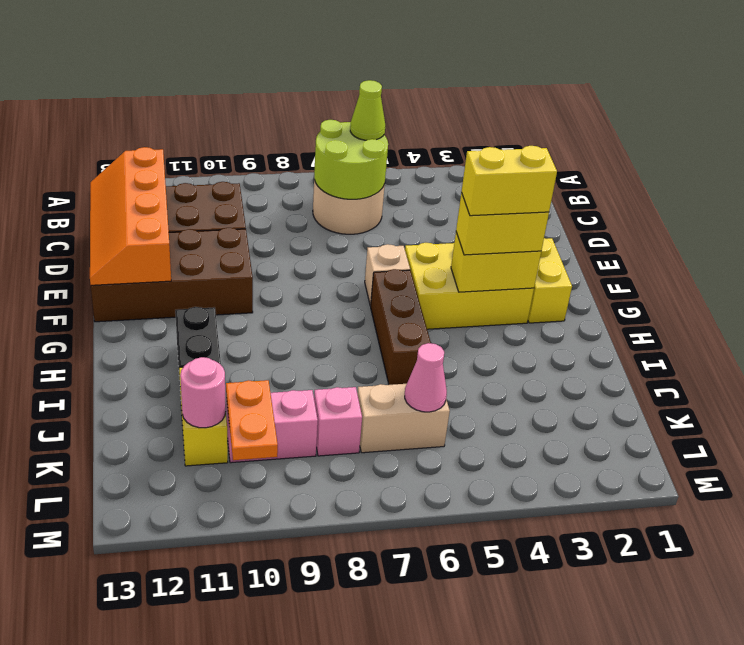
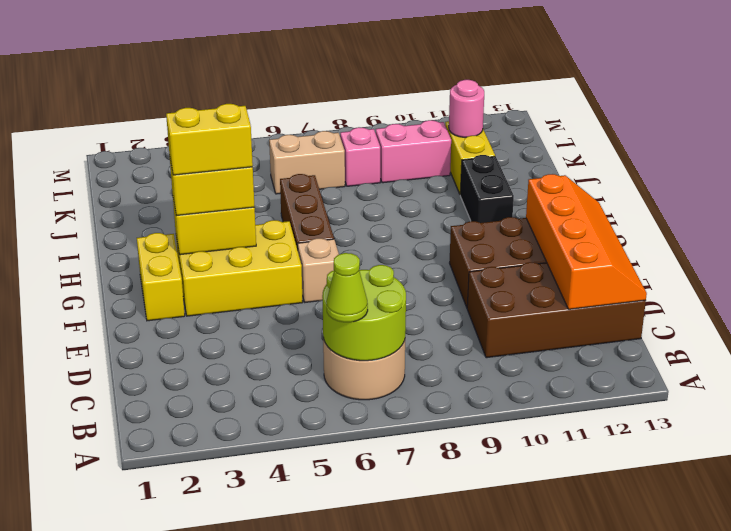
pink cone K6 level 2 -> none
orange plate K10:L10 level 2 -> none

